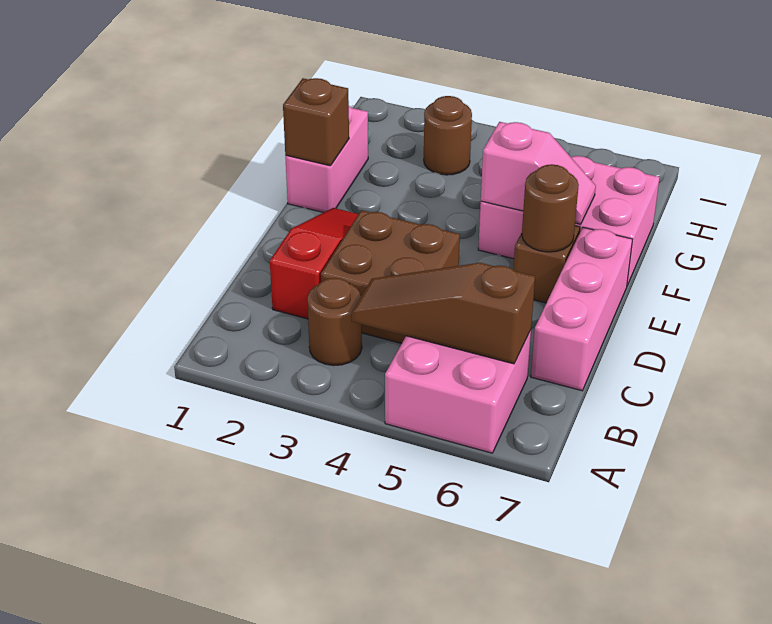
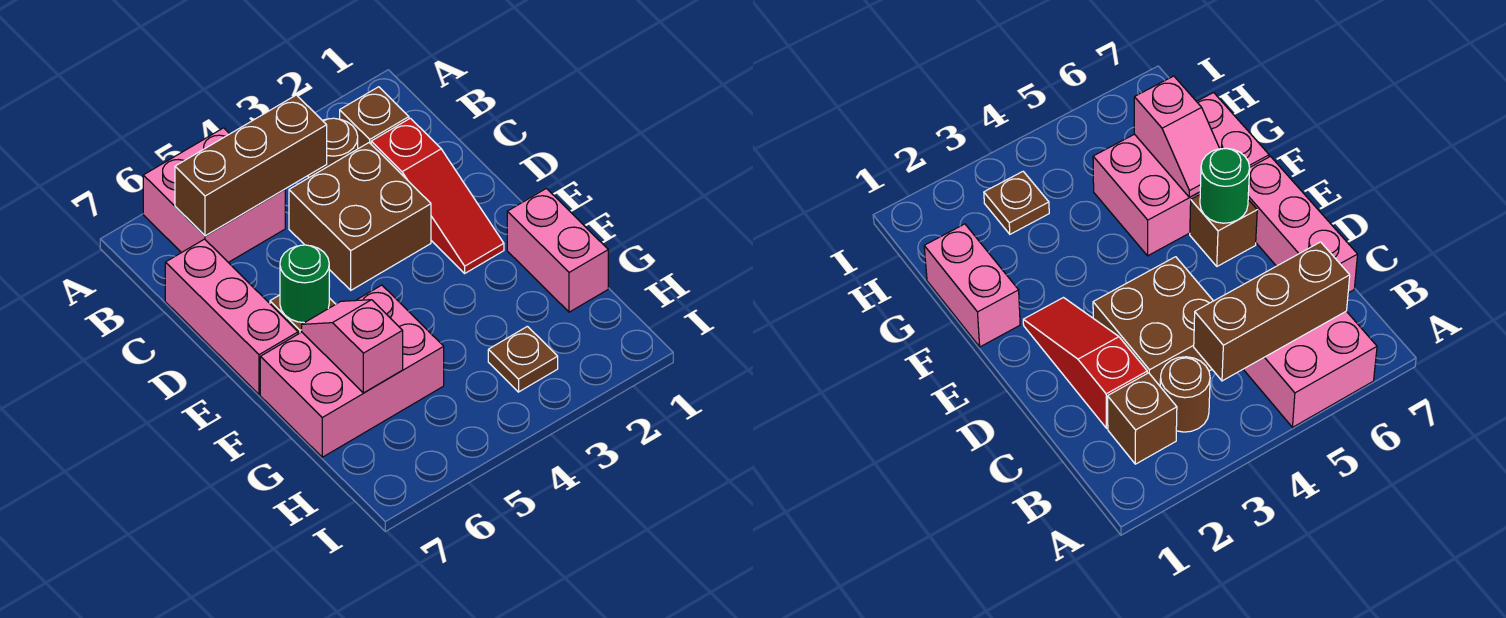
brown slope B4:B6 level 2 top 6 -> brown brick B4:B6 level 2
brown round brick E6 level 2 -> green round brick E6 level 2
brown brick F1 level 2 -> brown brick B2 level 1
pink slope F5:F6 level 2 top 5 -> pink slope F6:G6 level 2 top G
brown round brick H3 level 1 -> brown plate H3 level 1

